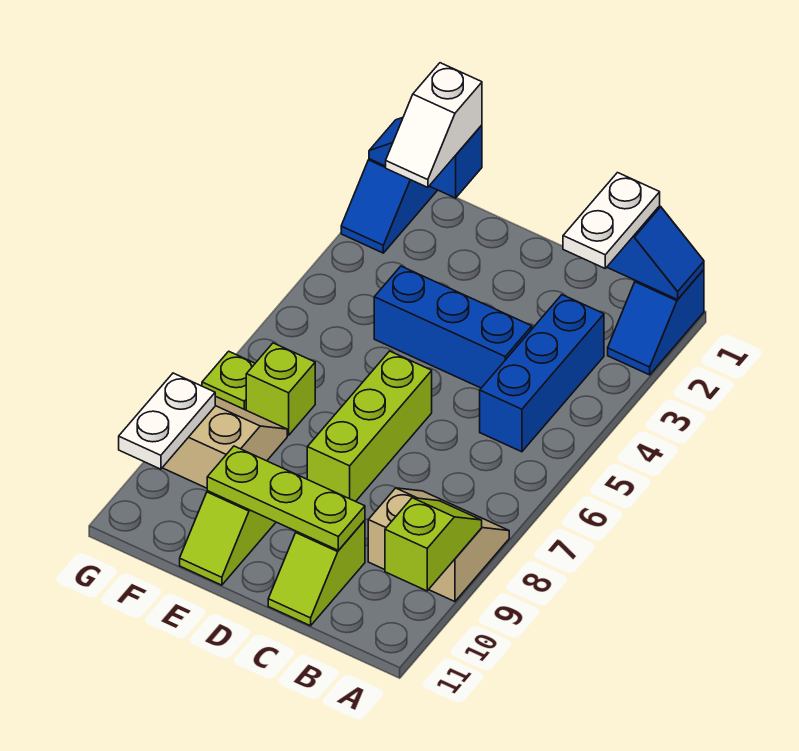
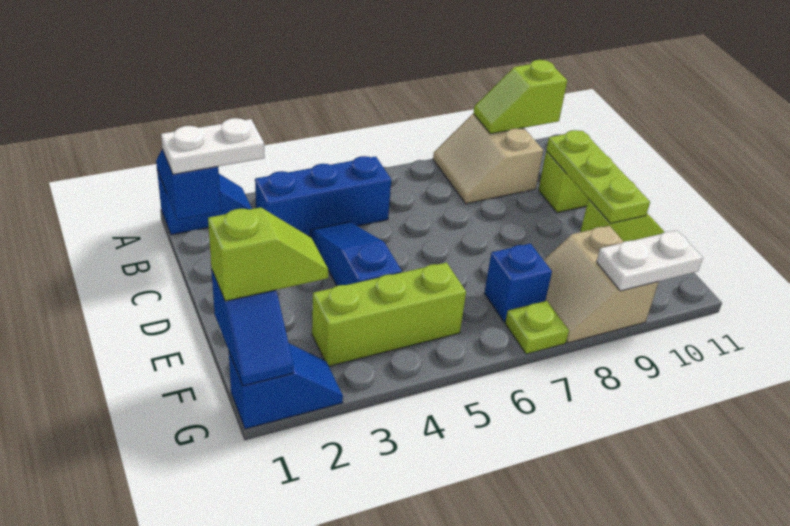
blue brick C4:E4 level 1 -> blue slope C4:E4 level 1 top E
lime brick D6:D8 level 1 -> lime brick F3:F5 level 1
white slope F1:F2 level 3 top 1 -> lime slope F1:F2 level 3 top 1
lime brick F7 level 1 -> blue brick F7 level 1

